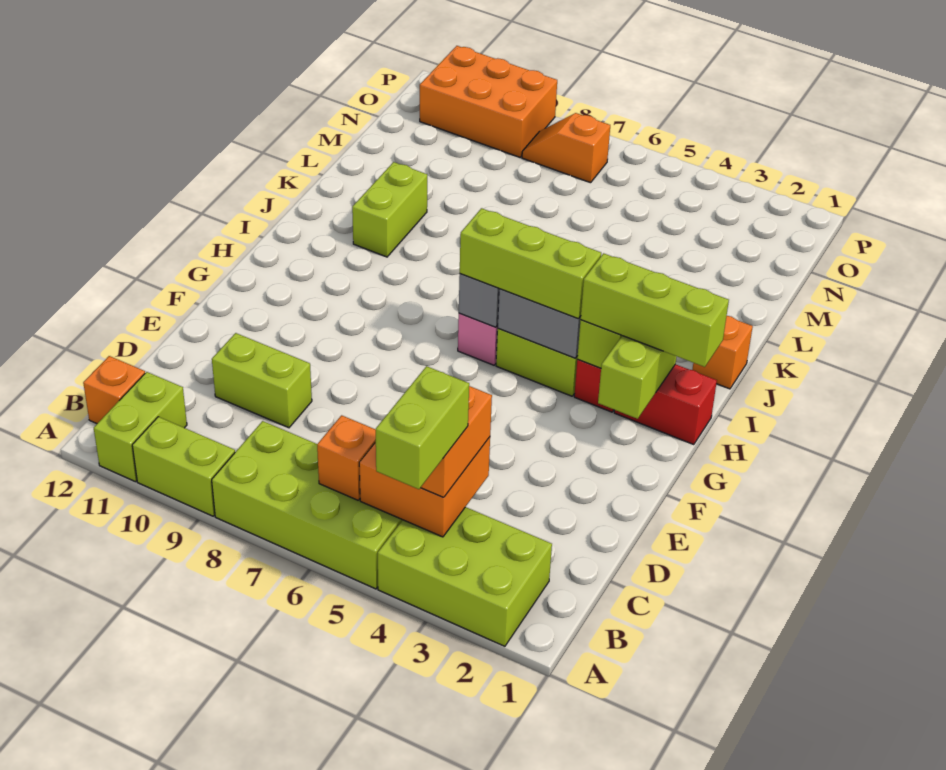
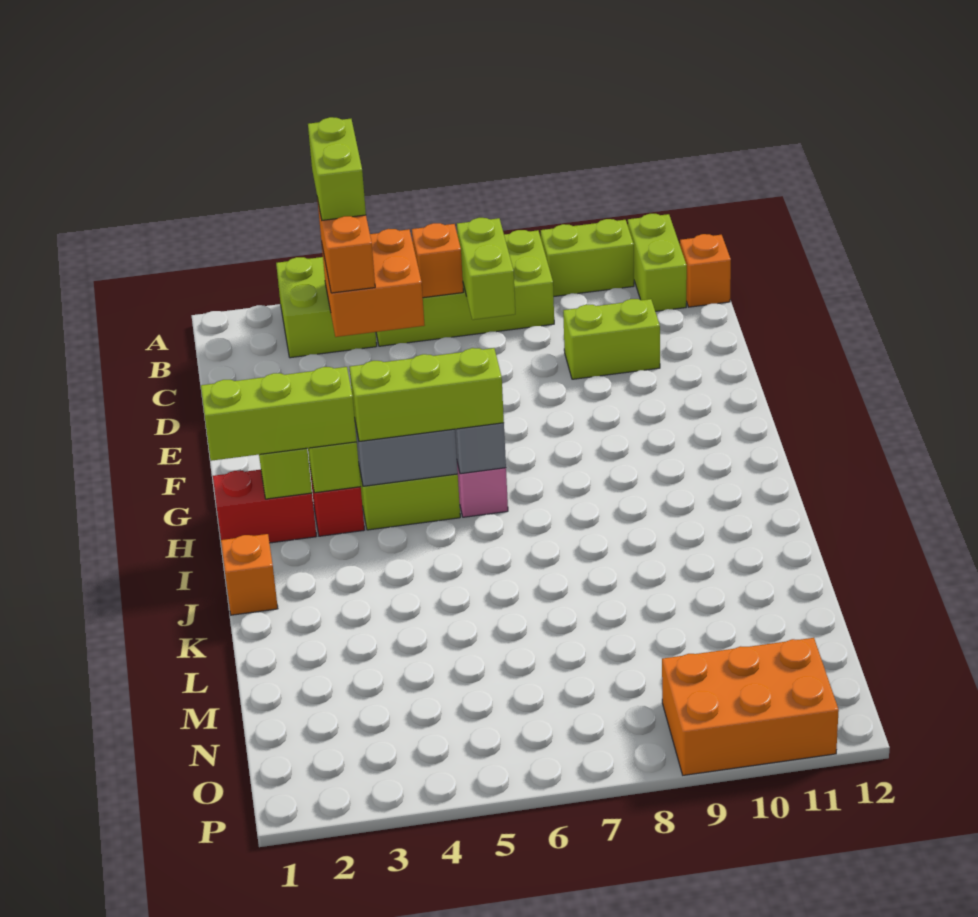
lime brick A2:B4 level 1 -> lime brick A3:B4 level 1
lime brick J10:K10 level 1 -> lime brick B7:C7 level 2
orange slope O7:O8 level 1 top 7 -> none

